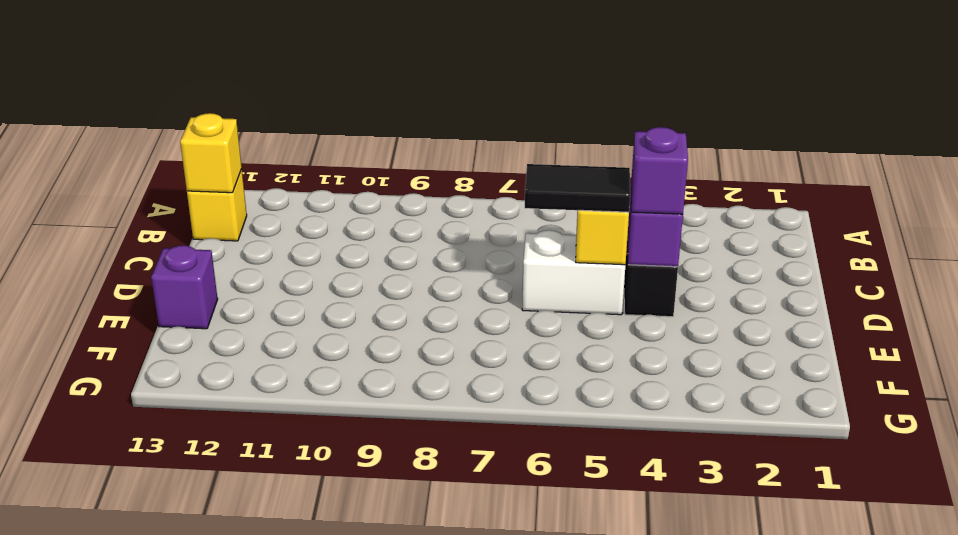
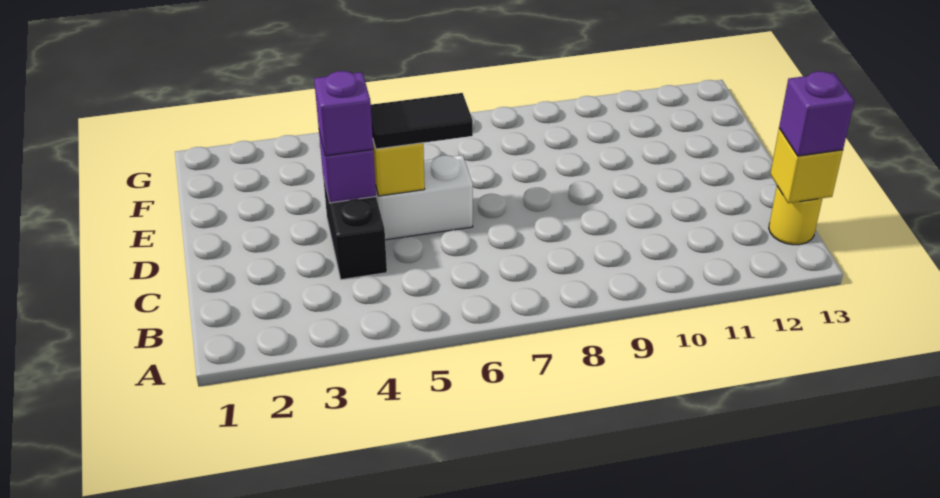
yellow brick B13 level 1 -> yellow round brick B13 level 1
purple brick E13 level 1 -> purple brick B13 level 3

